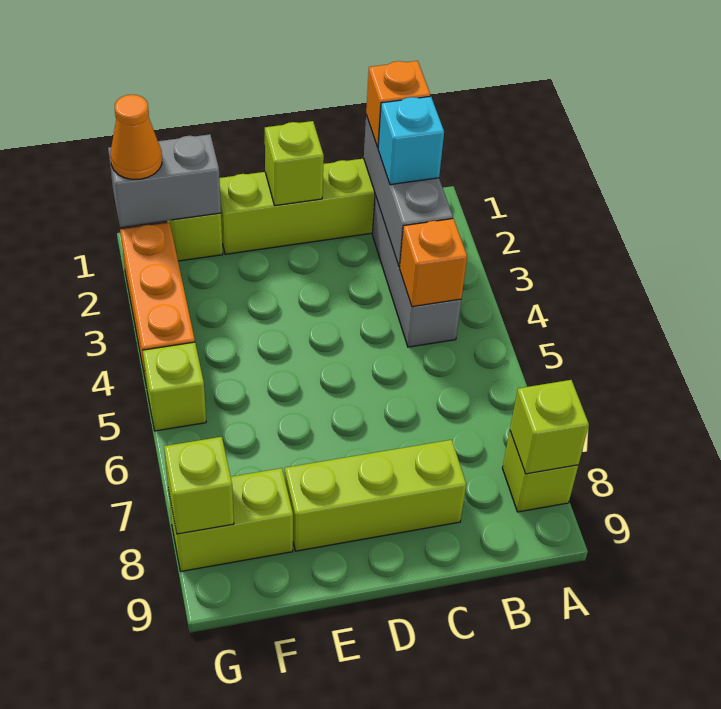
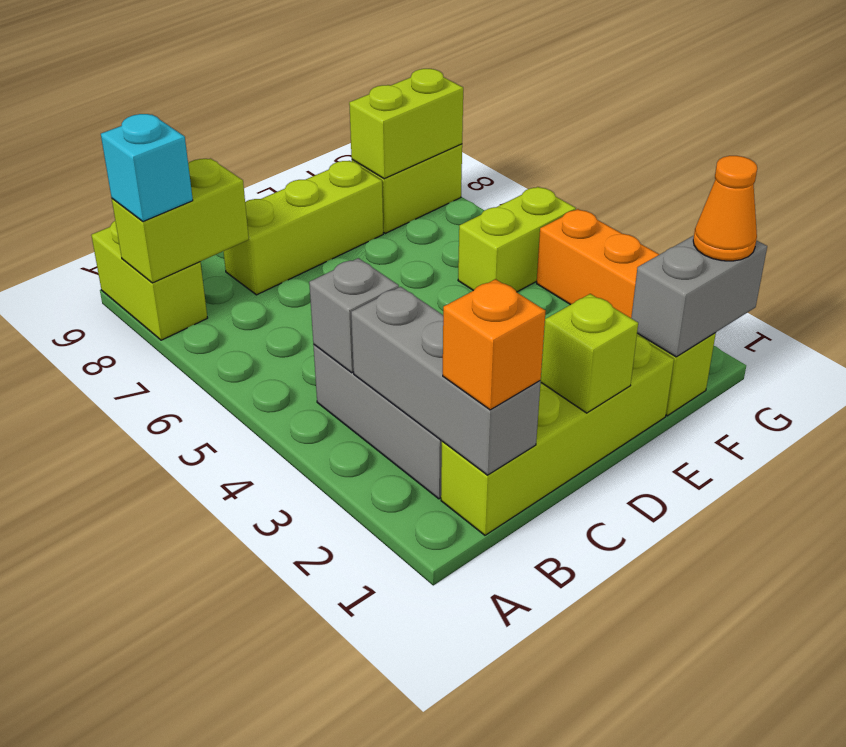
lime brick A8 level 1 -> lime brick A8:A9 level 1
lime brick A8 level 2 -> lime brick A8:B8 level 2
cyan brick B2 level 3 -> cyan brick A8 level 3
orange brick B4 level 2 -> grey brick B4 level 2
lime brick G5 level 1 -> lime brick F5:G5 level 1
lime brick G8 level 2 -> lime brick F8:G8 level 2

